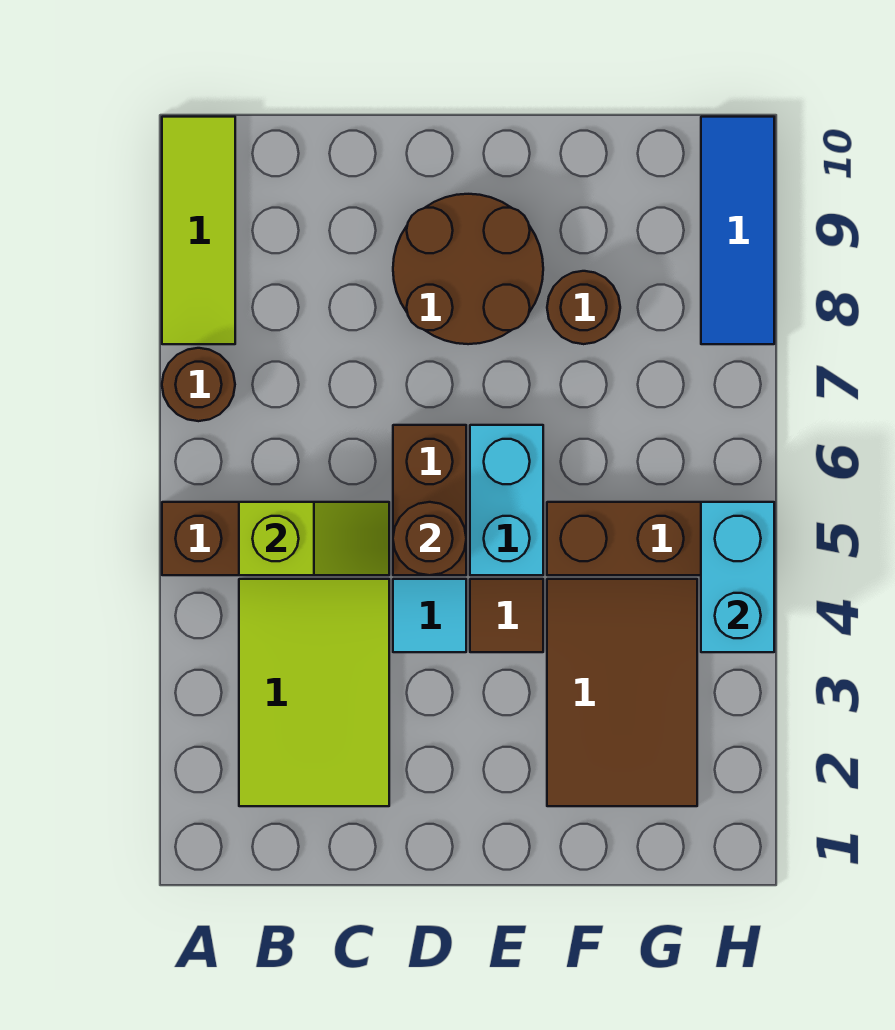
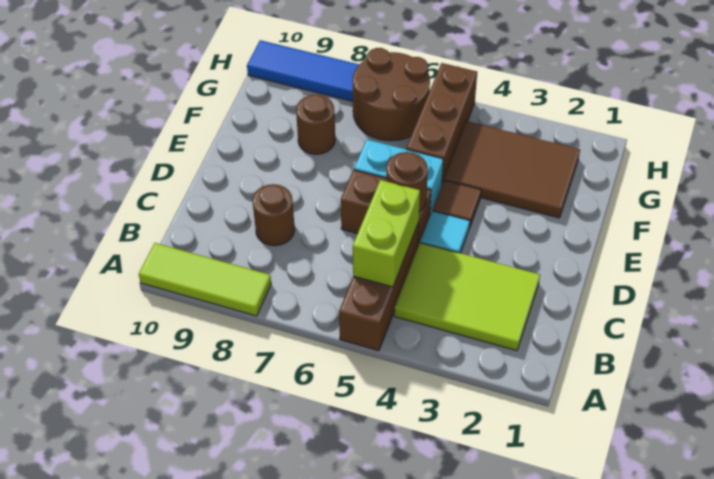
brown round brick A7 level 1 -> brown round brick C8 level 1
lime slope B5:C5 level 2 top B -> lime brick B5:C5 level 2
brown round brick D8:E9 level 1 -> brown round brick G6:H7 level 1
cyan brick H4:H5 level 2 -> none

